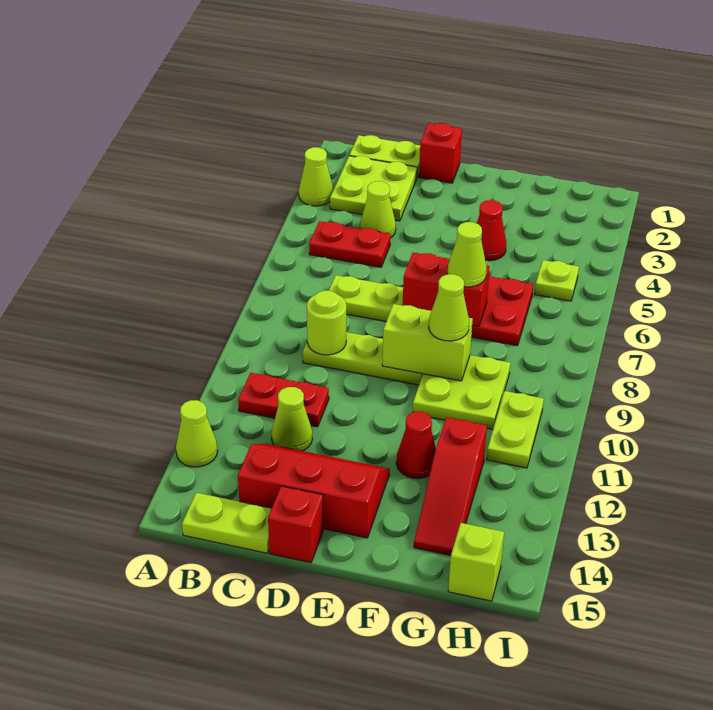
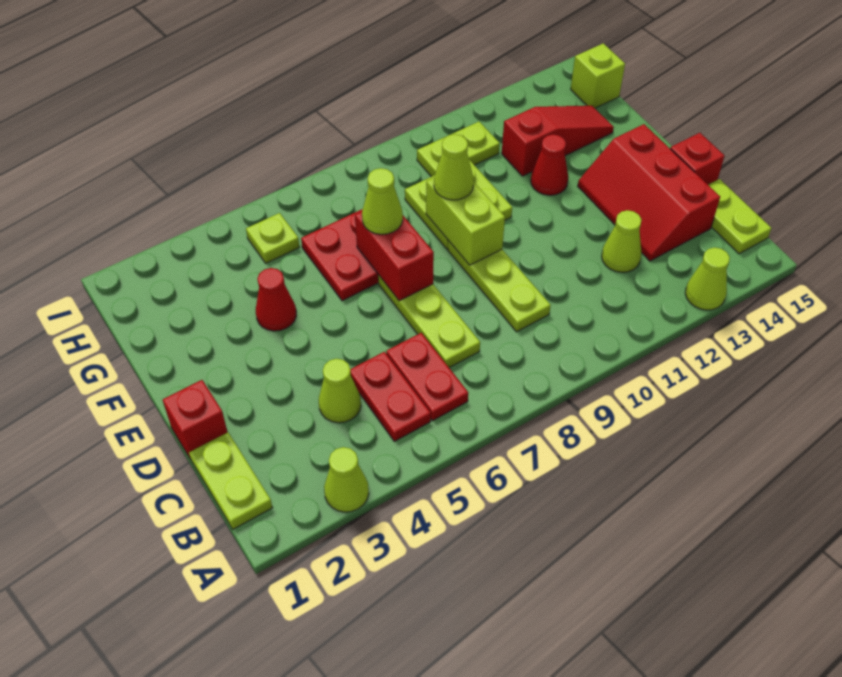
lime plate B2:C3 level 1 -> none
red plate B11:C11 level 1 -> red plate B6:C6 level 1
lime round brick C9 level 2 -> none

